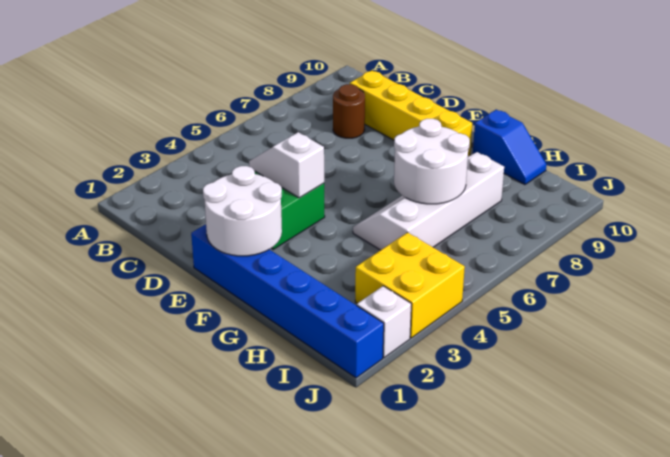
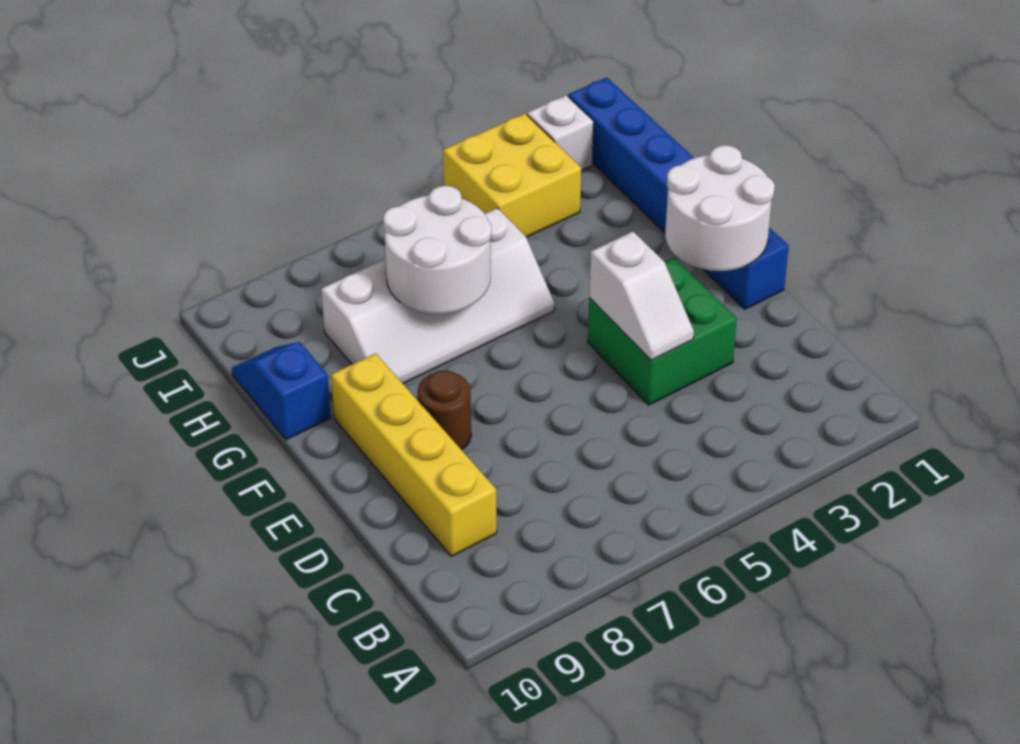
brown round brick C8 level 1 -> brown round brick E8 level 1

